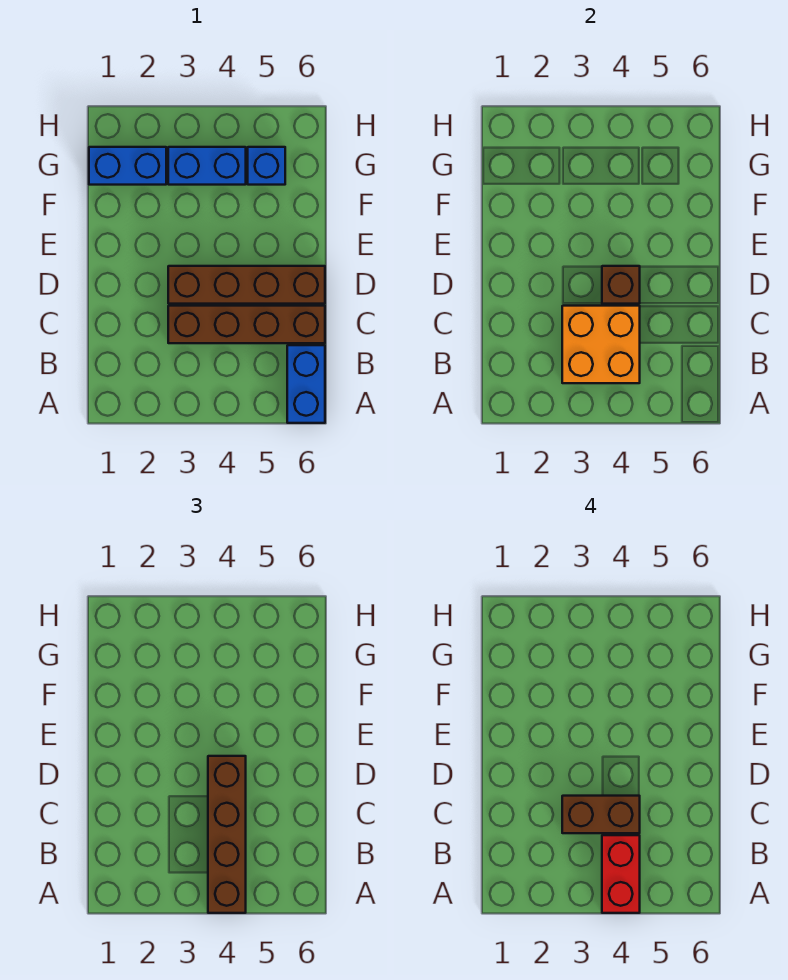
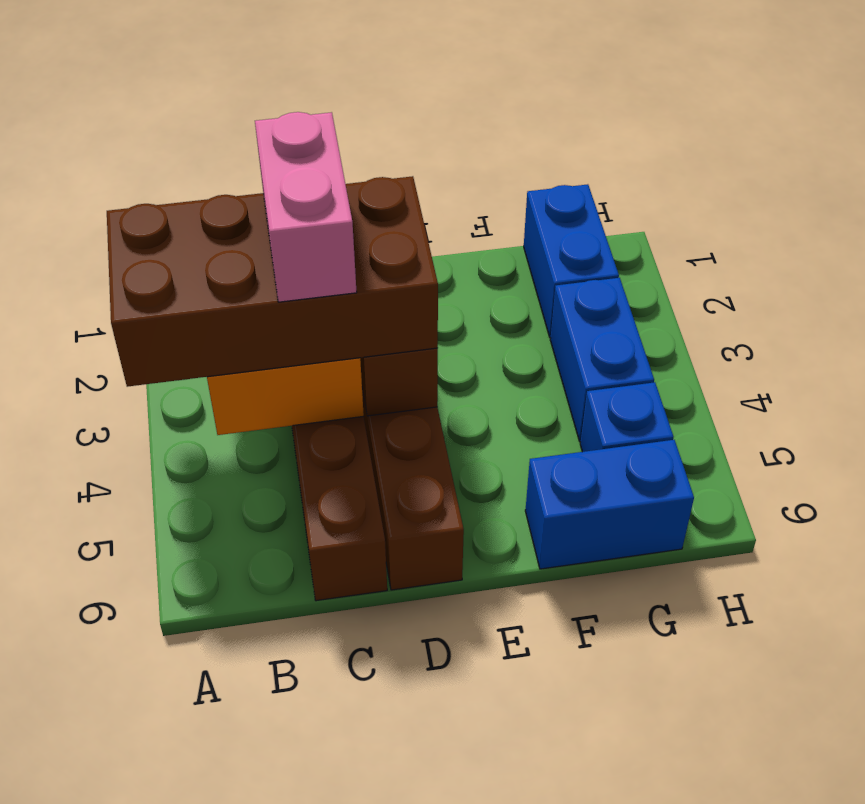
brown brick A4:D4 level 3 -> brown brick A3:D4 level 3
red brick A4:B4 level 4 -> none
blue brick A6:B6 level 1 -> blue brick F6:G6 level 1
brown brick C3:C4 level 4 -> pink brick C3:C4 level 4

